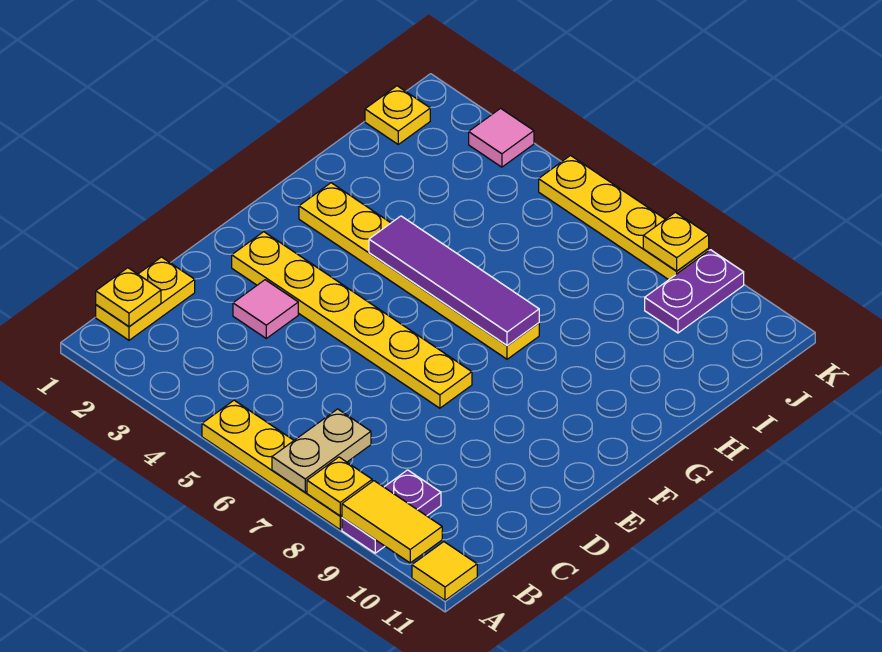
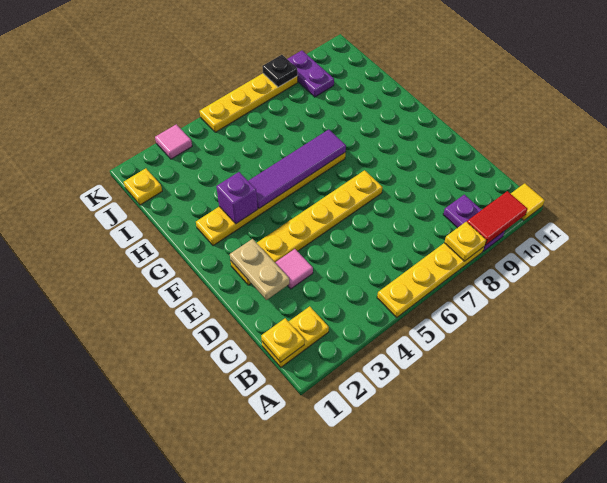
tan plate A7:B7 level 2 -> tan plate D2:E2 level 2
yellow tile A9:A10 level 2 -> red tile A9:A10 level 2
yellow plate B1:C1 level 1 -> yellow plate B1:B2 level 1
none -> purple brick G3 level 2
yellow plate K8 level 2 -> black plate K8 level 2

